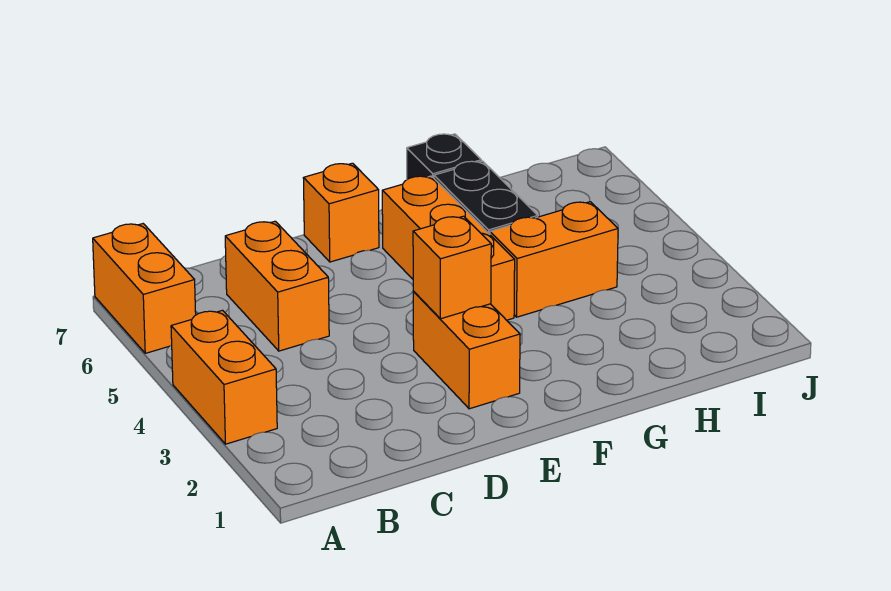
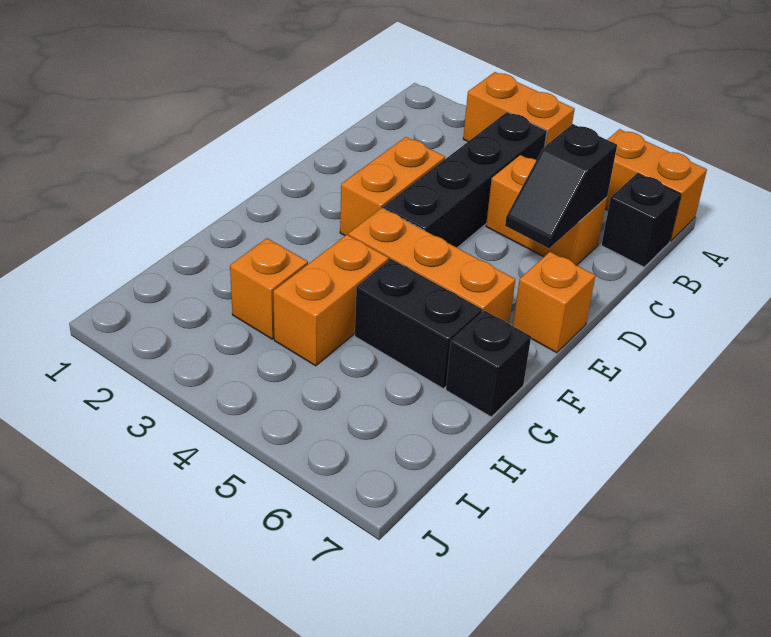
none -> black brick B4:E4 level 1
none -> black brick B7 level 1
none -> black slope C6:D6 level 2 top C
orange brick E2:E3 level 1 -> orange brick D3:E3 level 1
orange brick E3 level 2 -> orange brick H3 level 1

